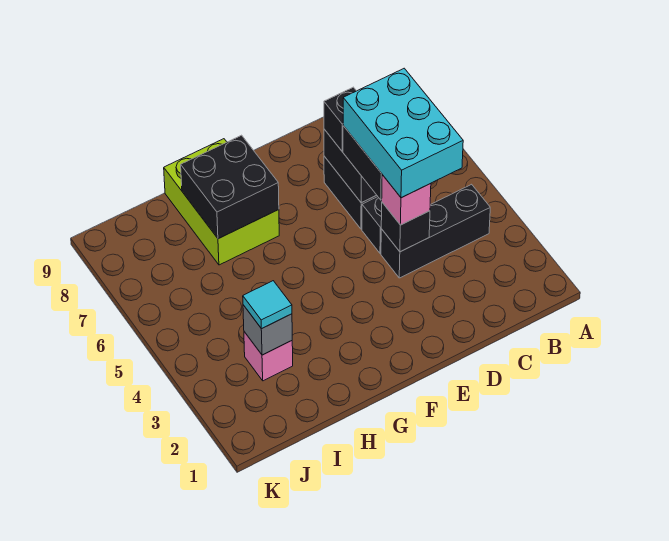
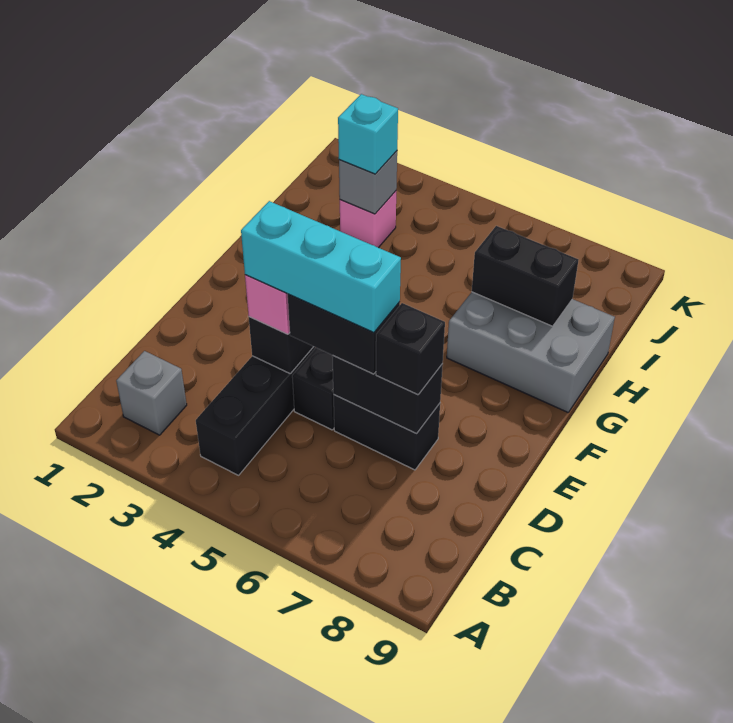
none -> grey brick B2 level 1
cyan brick C4:D6 level 4 -> cyan brick D4:D6 level 4
lime brick G7:H9 level 1 -> grey brick G7:H9 level 1
black brick G7:H8 level 2 -> black brick H7:H8 level 2
cyan tile I3 level 3 -> cyan brick I3 level 3

